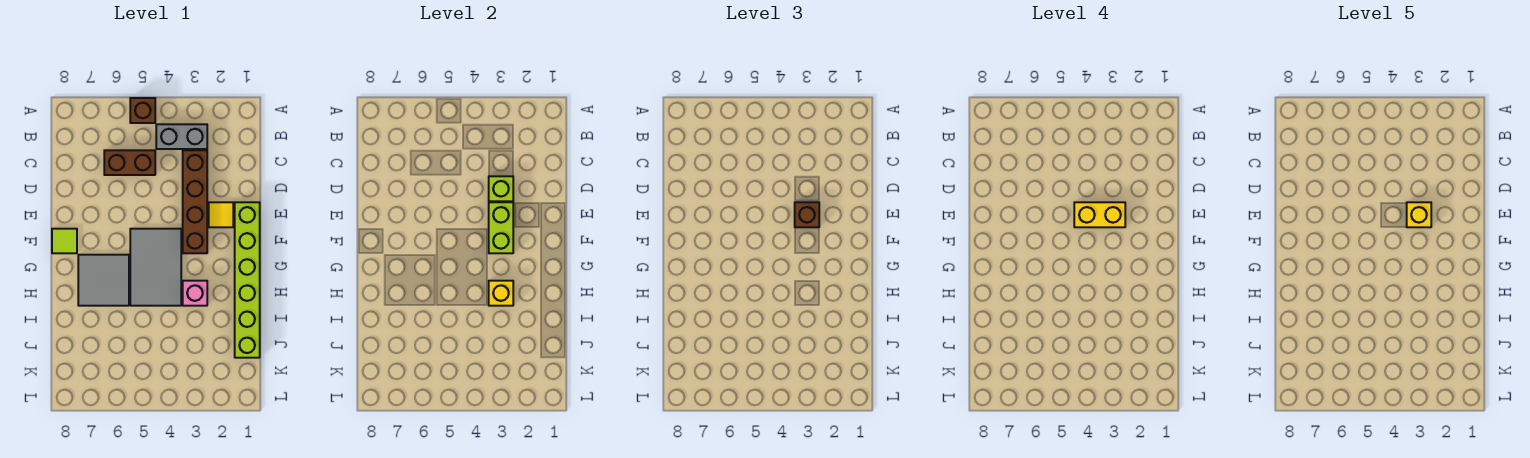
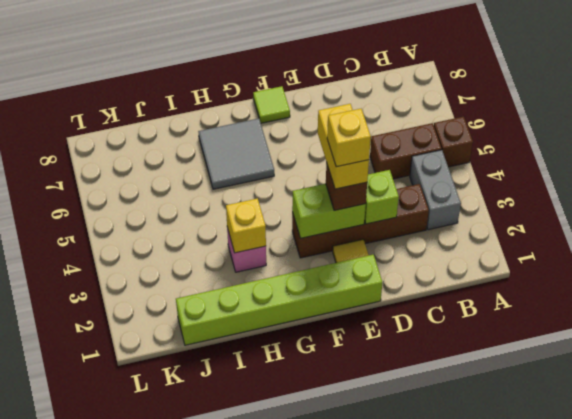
brown brick C5:C6 level 1 -> brown brick B5:C5 level 1
grey tile F4:H5 level 1 -> none

